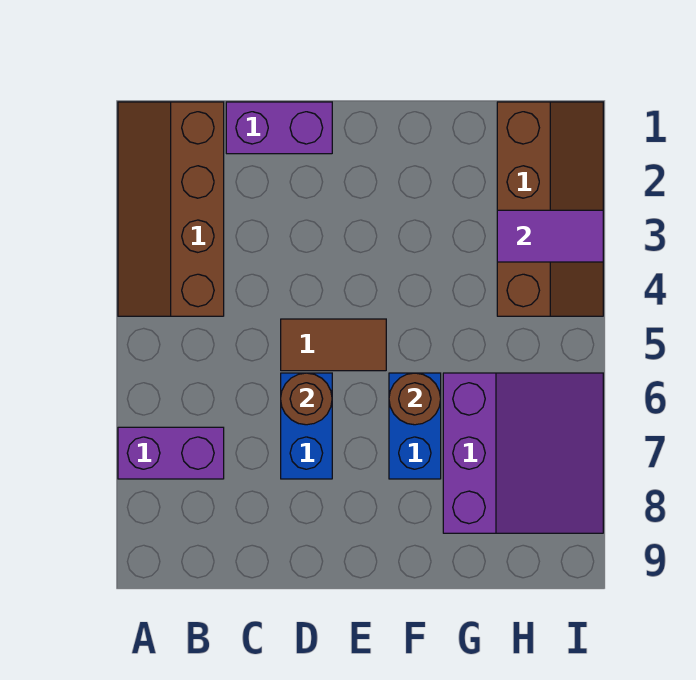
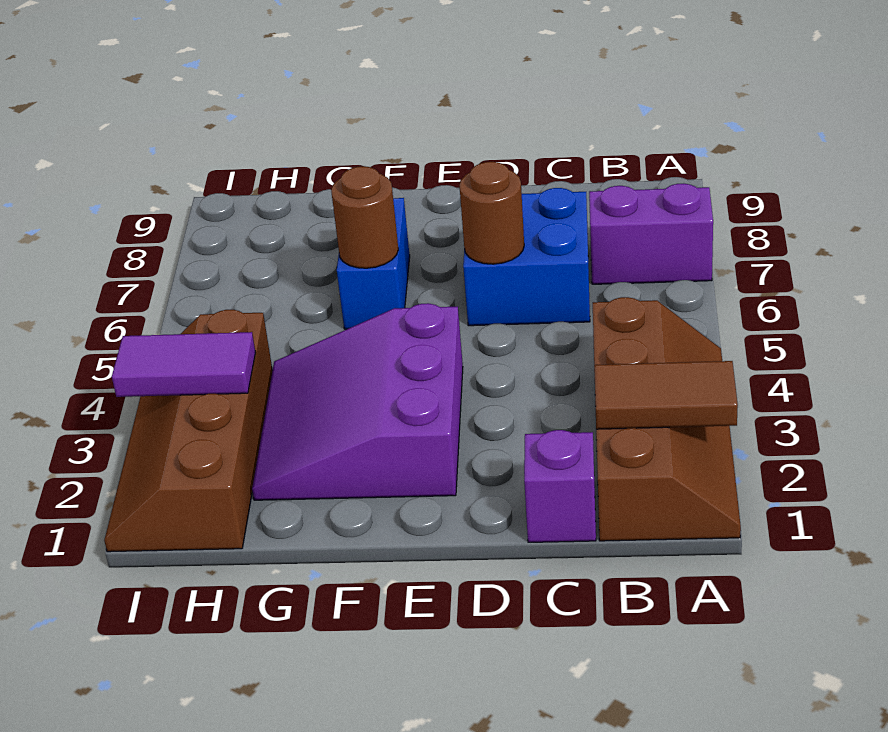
purple brick C1:D1 level 1 -> purple brick C1 level 1
brown tile D5:E5 level 1 -> brown tile A2:B2 level 2
blue brick D6:D7 level 1 -> blue brick C6:D7 level 1
purple slope G6:I8 level 1 top G -> purple slope E2:G4 level 1 top E

